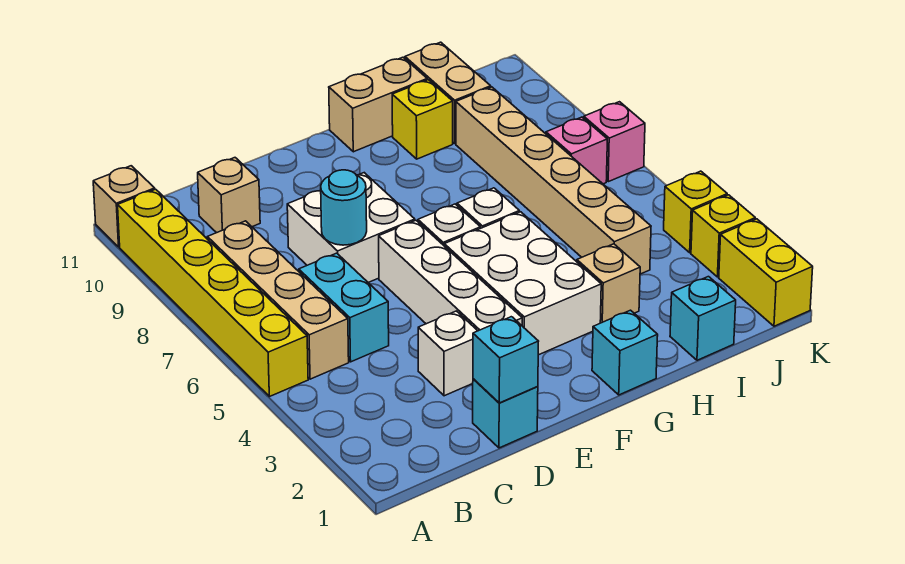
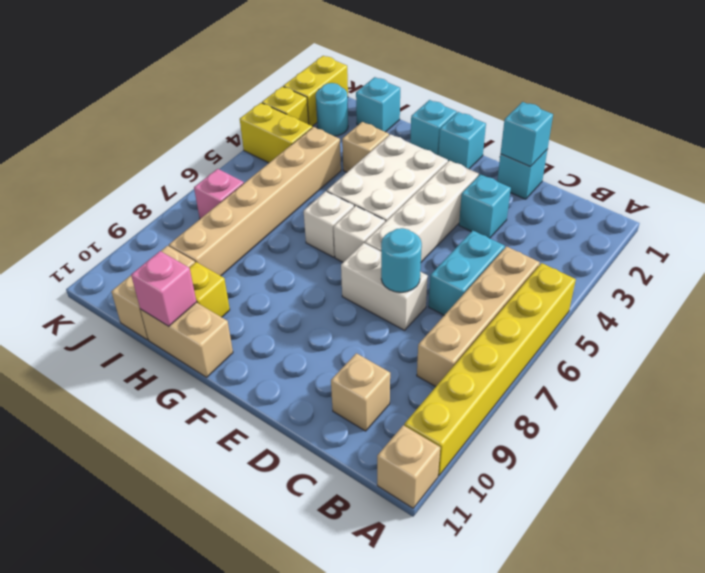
white brick D3 level 1 -> cyan brick D3 level 1
white brick D7:E8 level 1 -> white brick D7:E7 level 1
none -> cyan brick F1 level 1
none -> cyan round brick J2 level 1
yellow brick K4 level 1 -> yellow brick J4:K4 level 1
pink brick K7 level 1 -> pink brick H11 level 2

